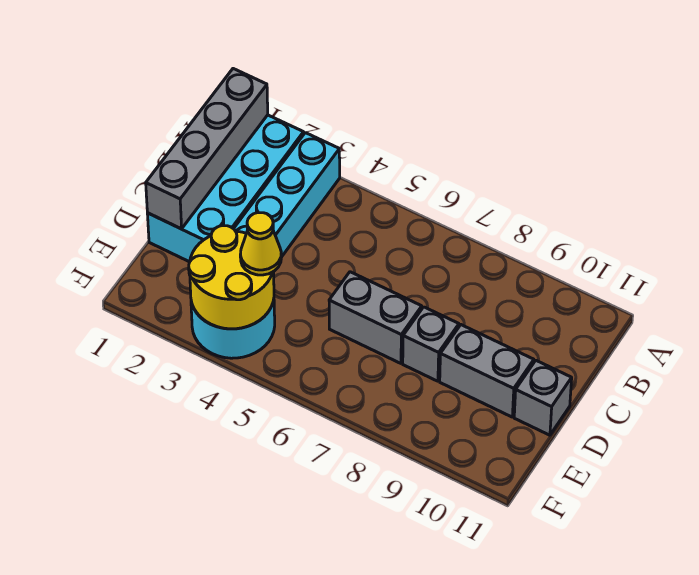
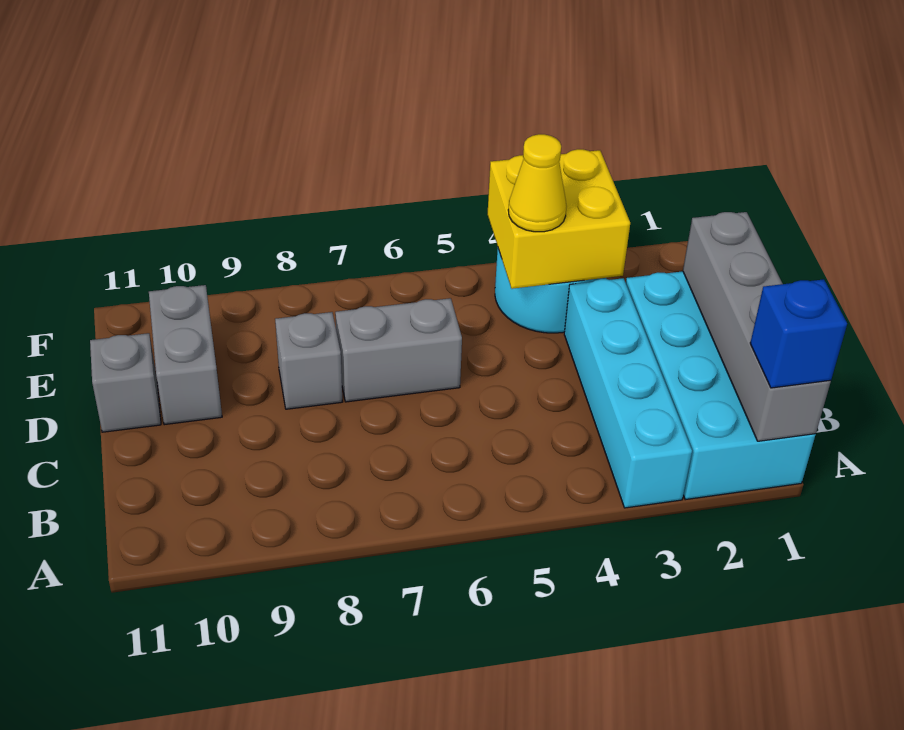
none -> blue brick A1 level 3
grey brick D9:D10 level 1 -> grey brick D10:E10 level 1
yellow round brick E3:F4 level 2 -> yellow brick E3:F4 level 2

